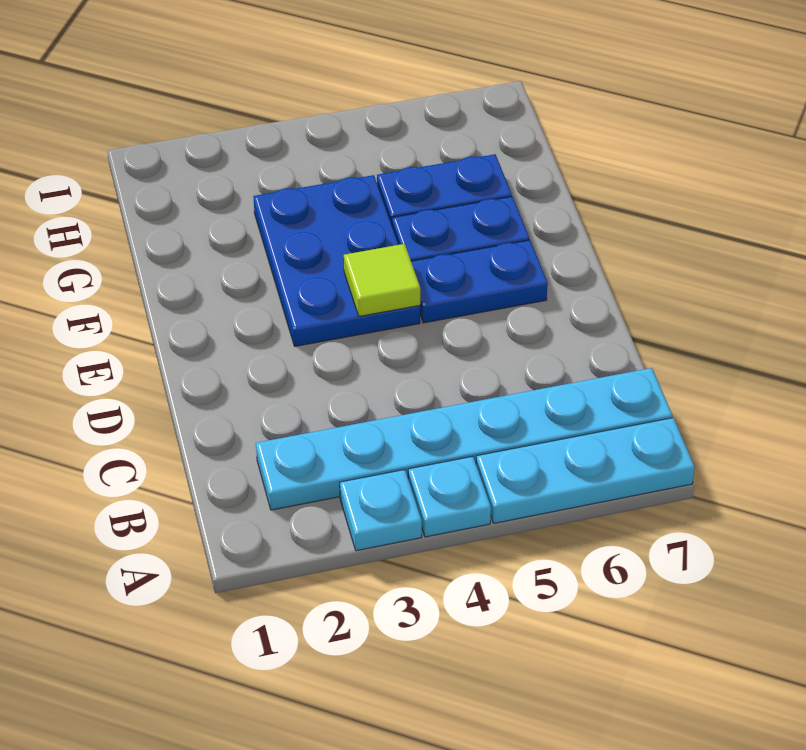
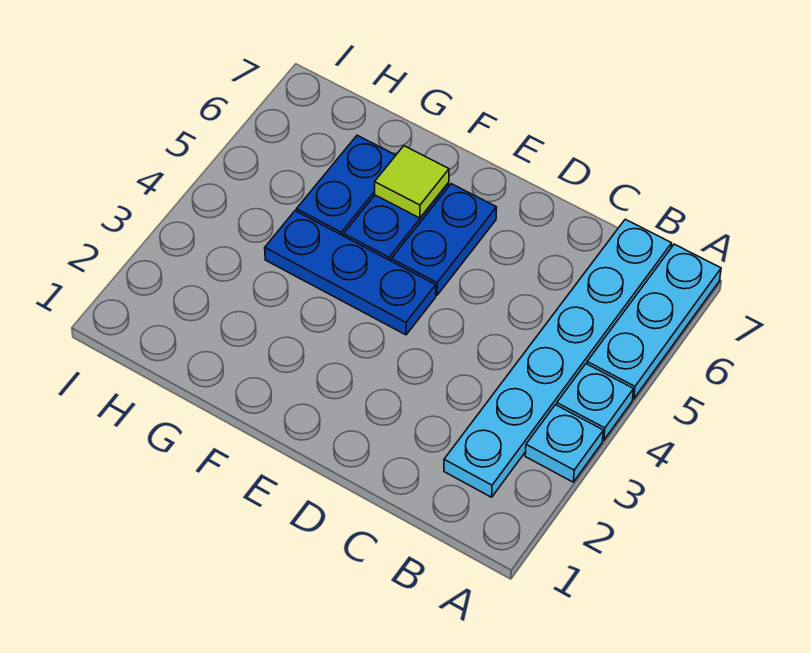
blue plate E3:G4 level 1 -> blue plate E4:G4 level 1
lime tile E4 level 2 -> lime tile F6 level 2

